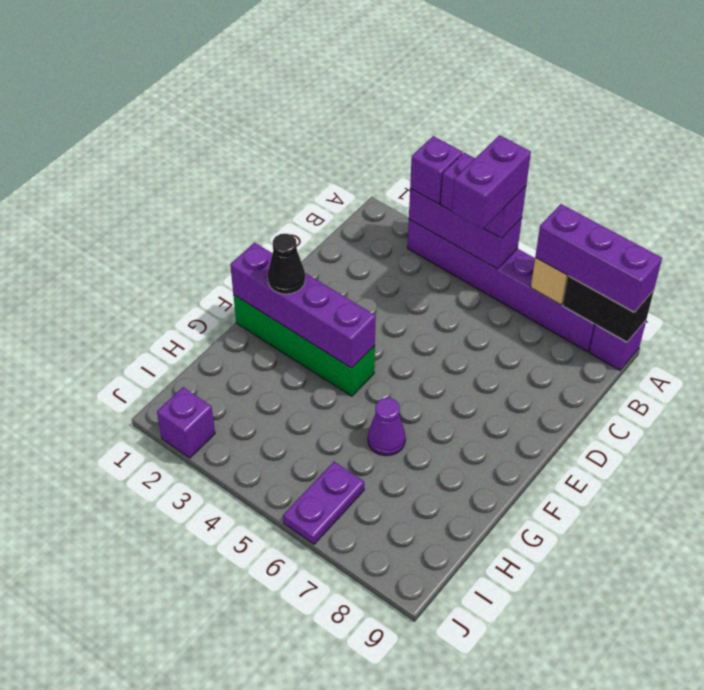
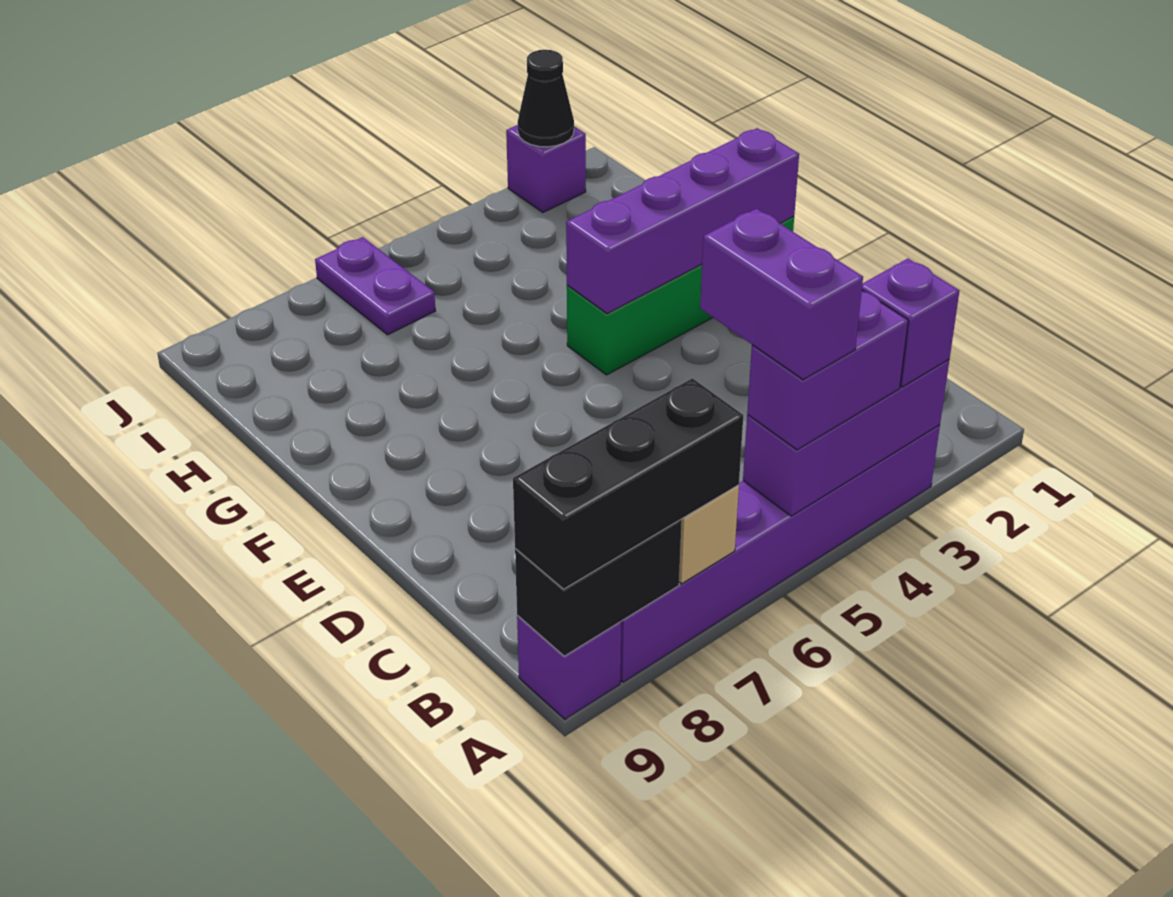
purple brick A7:A9 level 3 -> black brick A7:A9 level 3
black cone F2 level 3 -> black cone J2 level 2
purple cone G6 level 1 -> none

